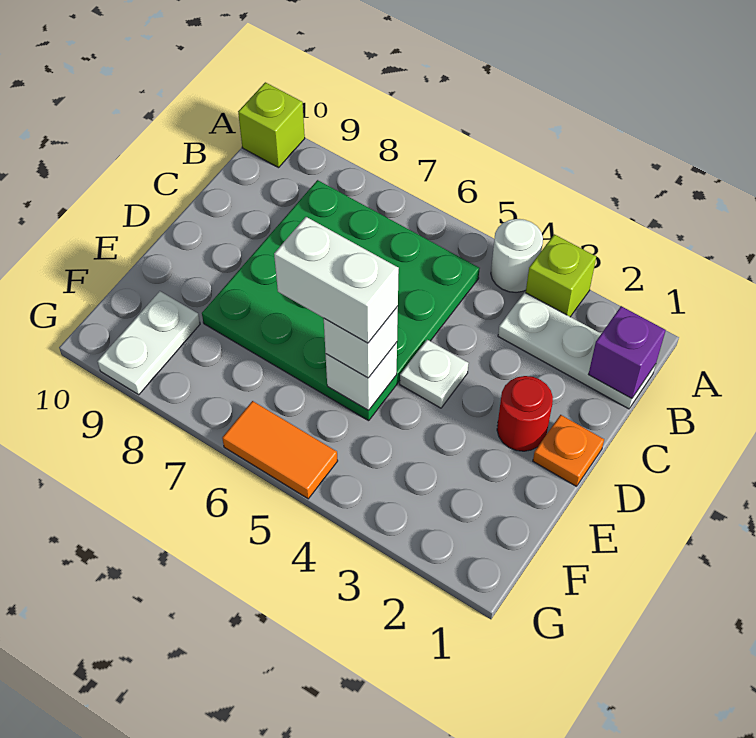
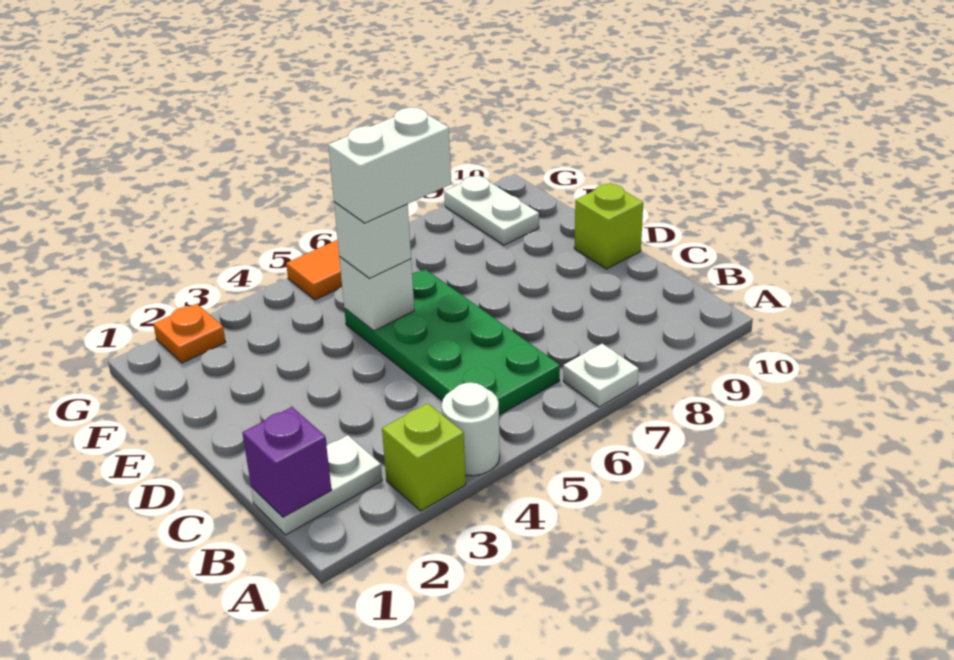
lime brick A10 level 1 -> lime brick D10 level 1
white plate B1:B3 level 1 -> white plate B1:B2 level 1
green plate B5:E8 level 1 -> green plate B5:E6 level 1
orange plate D1 level 1 -> orange plate G2 level 1
red round brick D2 level 1 -> none
white plate D4 level 1 -> white plate A7 level 1

